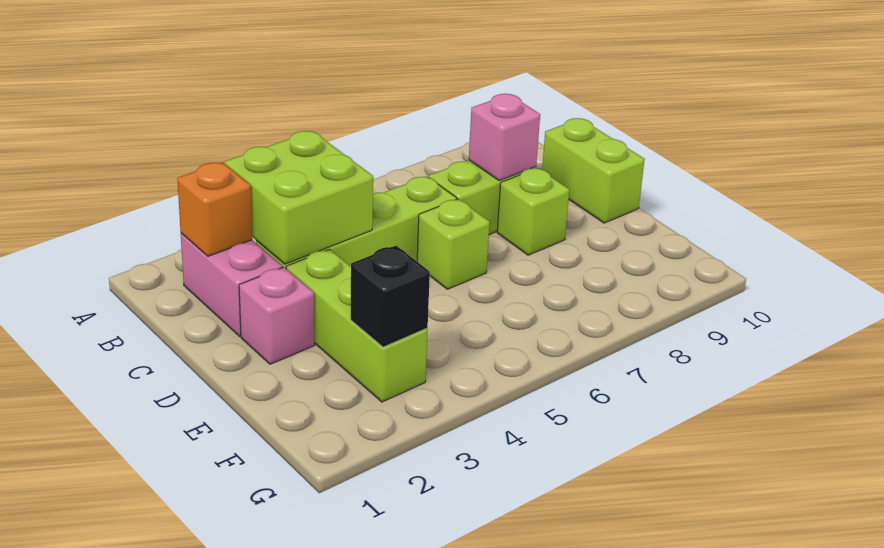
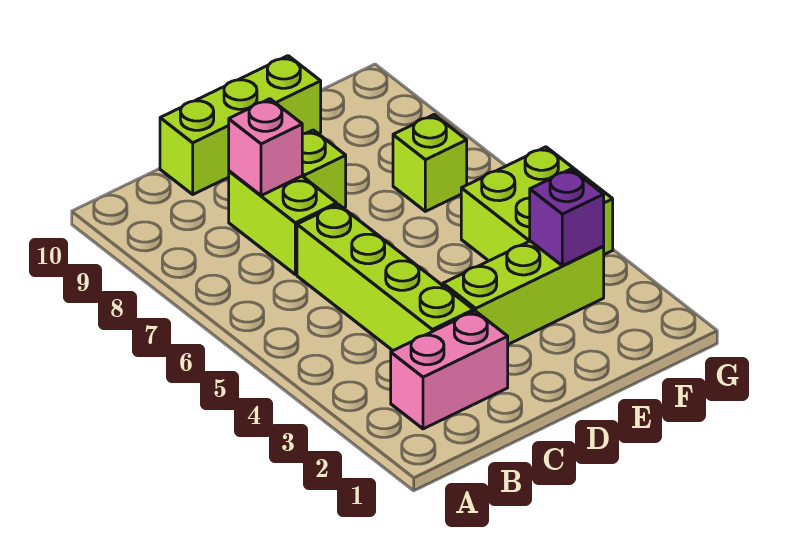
orange brick B2 level 2 -> none
lime brick B3:C4 level 2 -> lime brick F4:G5 level 1
lime brick C10:D10 level 1 -> lime brick C10:E10 level 1
pink brick D2 level 1 -> none
lime brick D6 level 1 -> lime brick F7 level 1
black brick F3 level 2 -> purple brick F3 level 2

